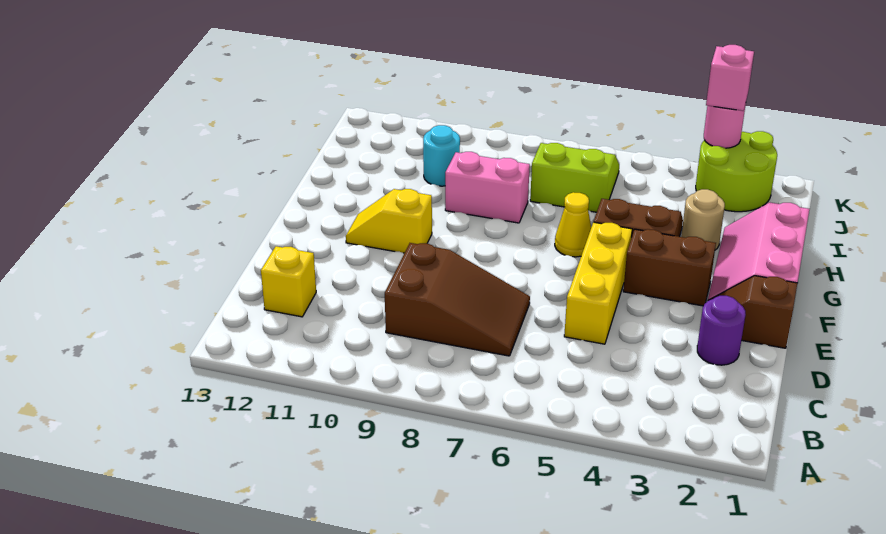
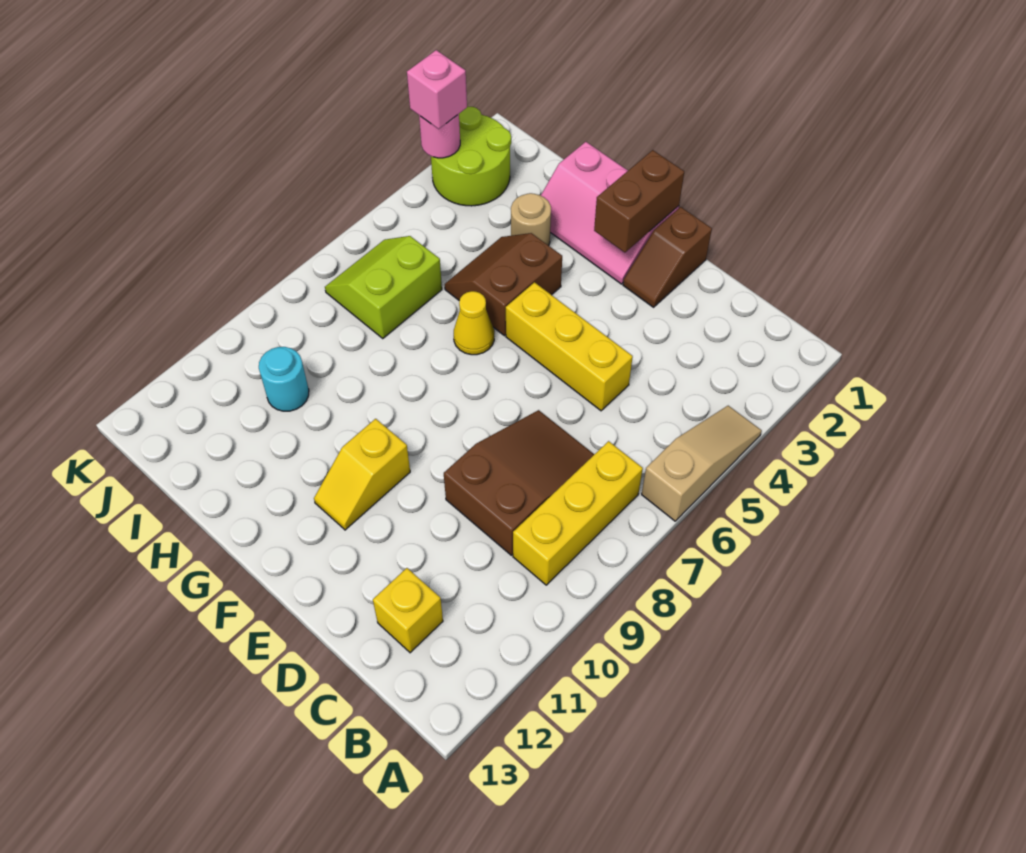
none -> tan slope A4:A6 level 1 top 6
none -> yellow brick B7:B9 level 1
purple round brick D2 level 1 -> none
brown brick F3:F4 level 1 -> brown brick F1:F2 level 2
pink brick H8:H9 level 1 -> none

